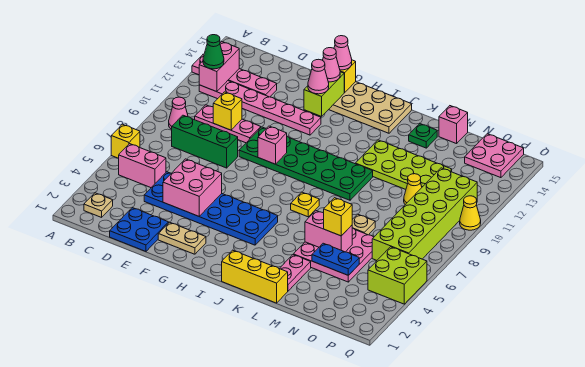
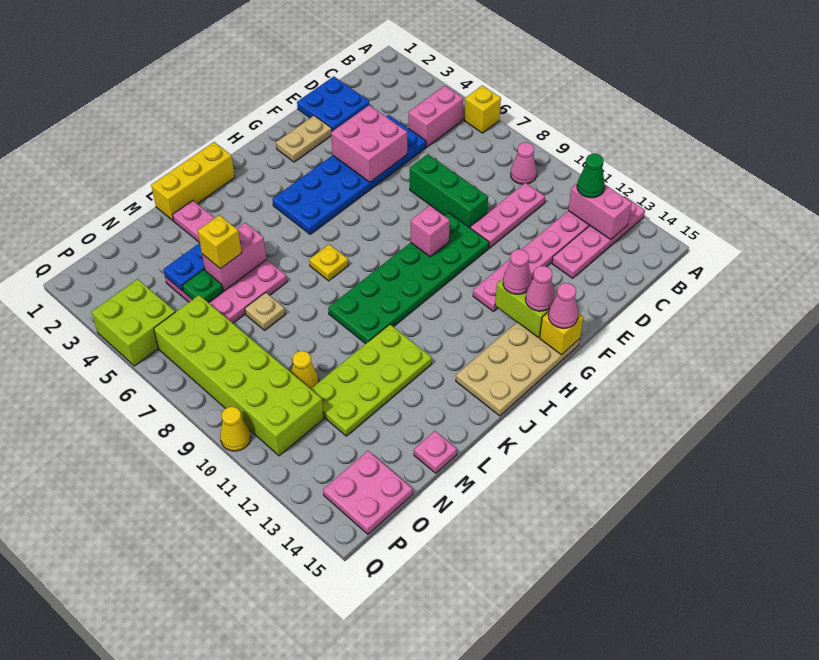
tan plate B2 level 1 -> none
green brick C8:E8 level 1 -> green brick E7:E9 level 1
yellow brick D10 level 2 -> none
green plate L14 level 1 -> green plate N5 level 2
pink brick M15 level 1 -> pink plate M15 level 1

